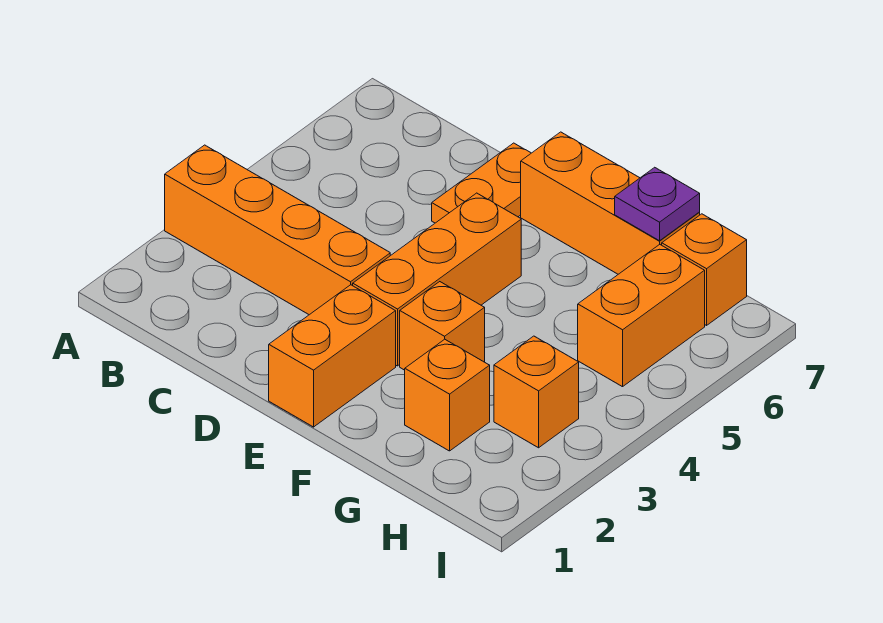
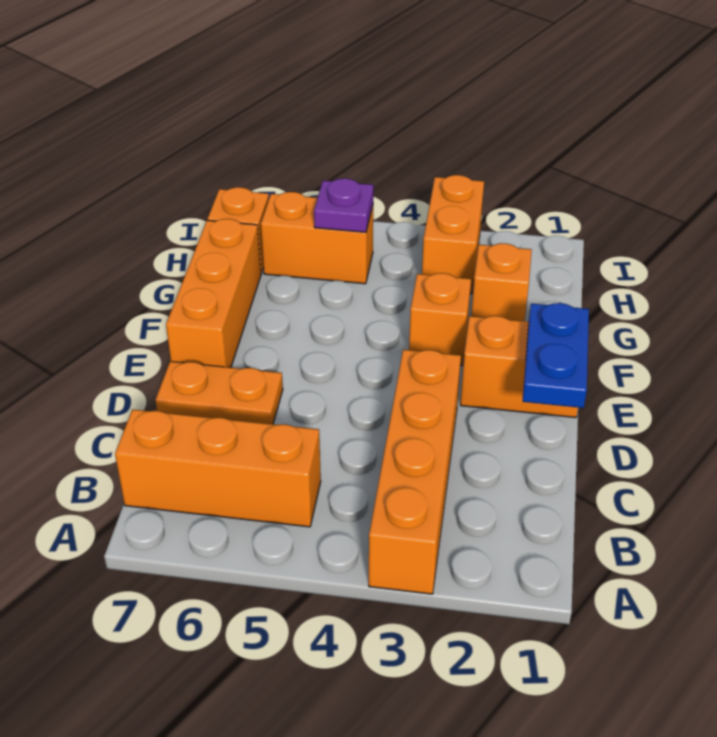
none -> blue plate D1:E1 level 2
orange brick E3:E5 level 1 -> orange brick B5:B7 level 1
purple plate G7 level 2 -> purple plate H5 level 2
orange brick H3 level 1 -> orange brick H3:I3 level 1

